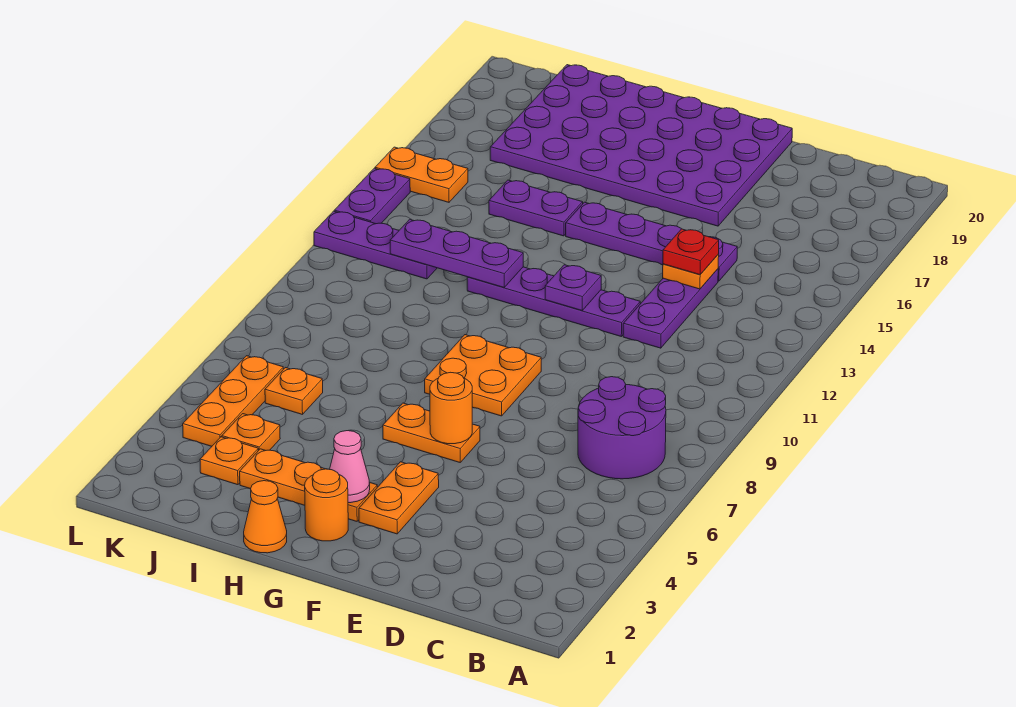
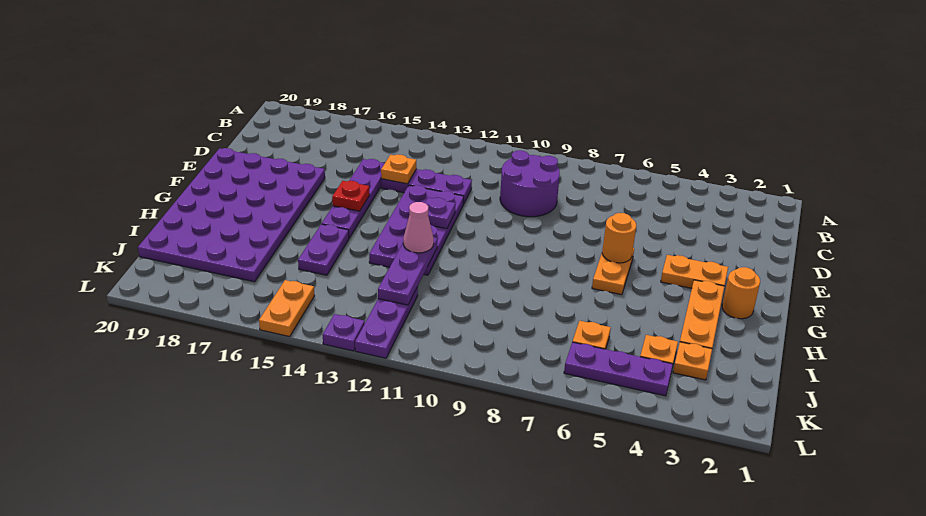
purple round brick B7:C8 level 1 -> purple round brick C9:D10 level 1
red plate D14 level 3 -> red plate F15 level 2
purple plate E12:H12 level 1 -> purple plate E12:H13 level 1
orange plate F8:G9 level 1 -> none
pink cone G3 level 2 -> pink cone H12 level 3
orange cone H1 level 1 -> none
orange plate K4:K6 level 1 -> purple plate K4:K6 level 1
purple plate L13:L14 level 1 -> purple plate L13 level 1

